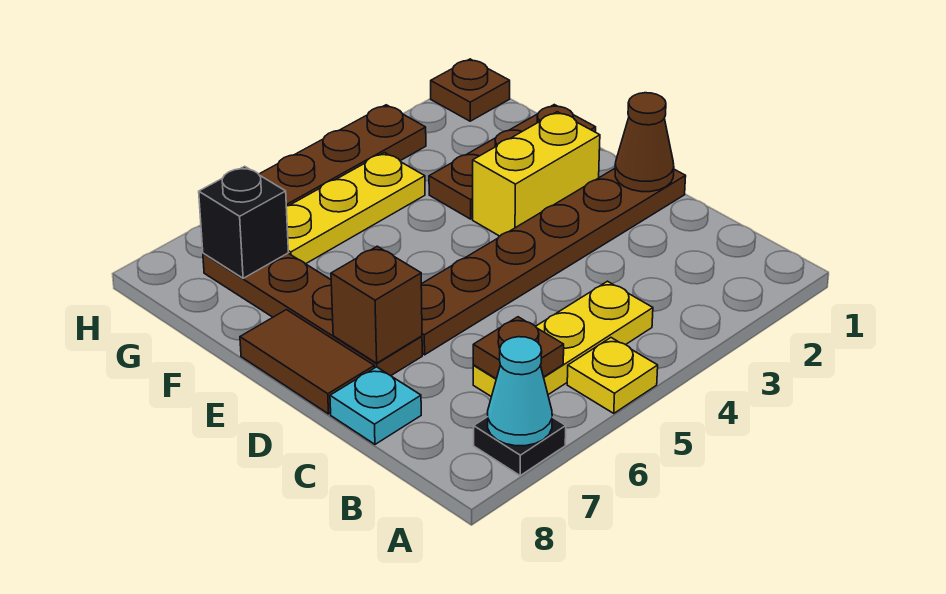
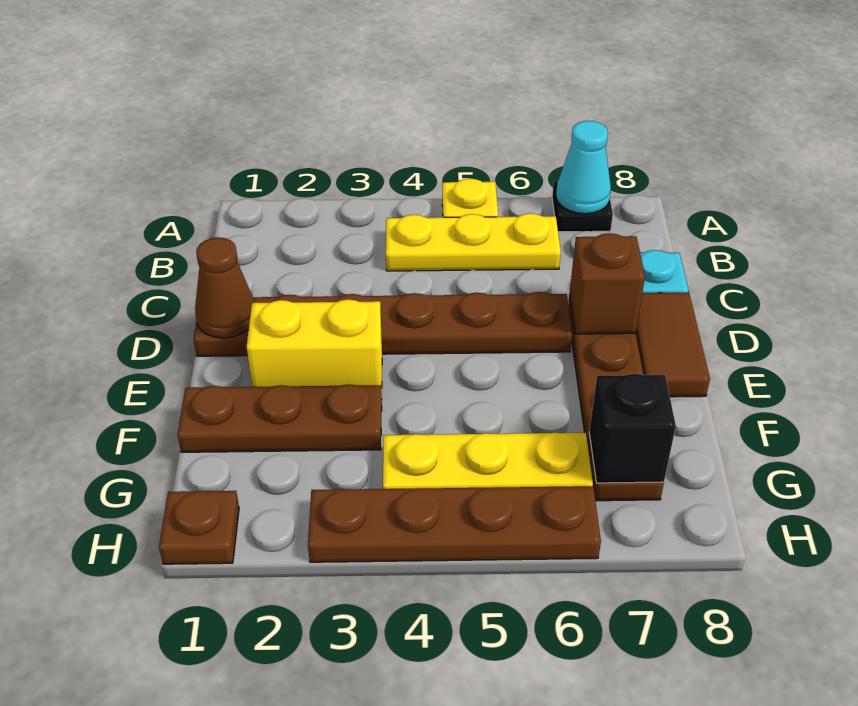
brown plate B6 level 2 -> none

